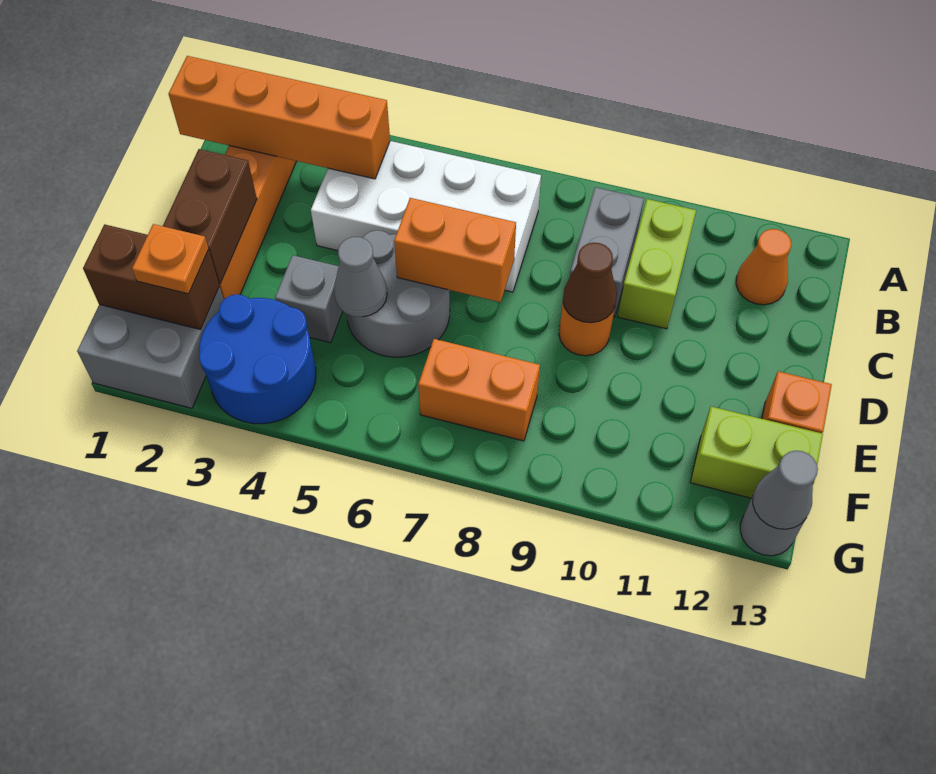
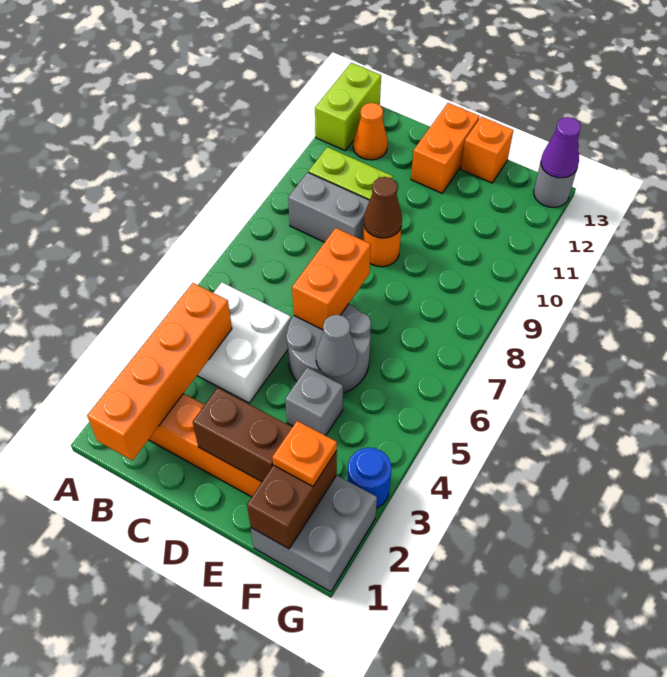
white brick B4:C7 level 1 -> white brick B4:C5 level 1
blue round brick F3:G4 level 1 -> blue round brick G3 level 1
orange brick F7:F8 level 1 -> orange brick D12:D13 level 1
lime brick F12:F13 level 1 -> lime brick A12:A13 level 1
grey cone G13 level 2 -> purple cone G13 level 2

